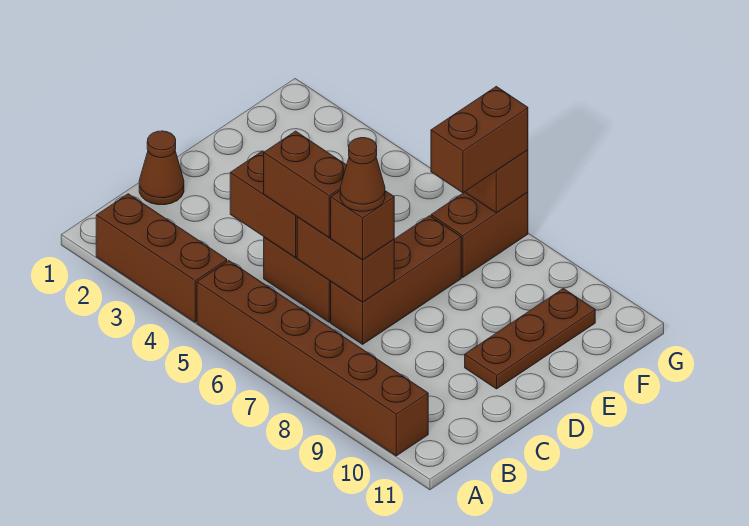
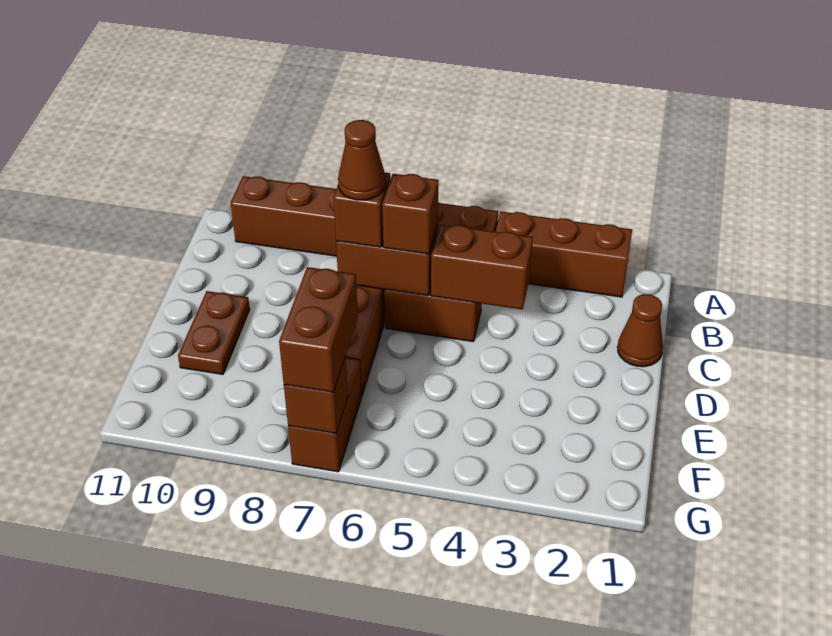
brown brick C5:C6 level 3 -> brown brick C6 level 3
brown plate D10:F10 level 1 -> brown plate D10:E10 level 1

